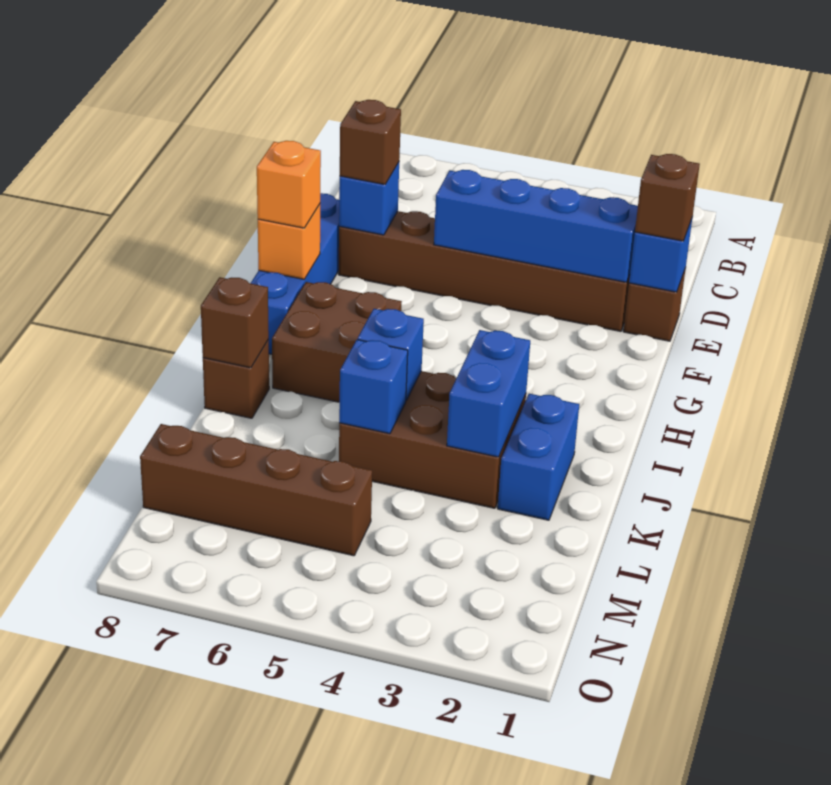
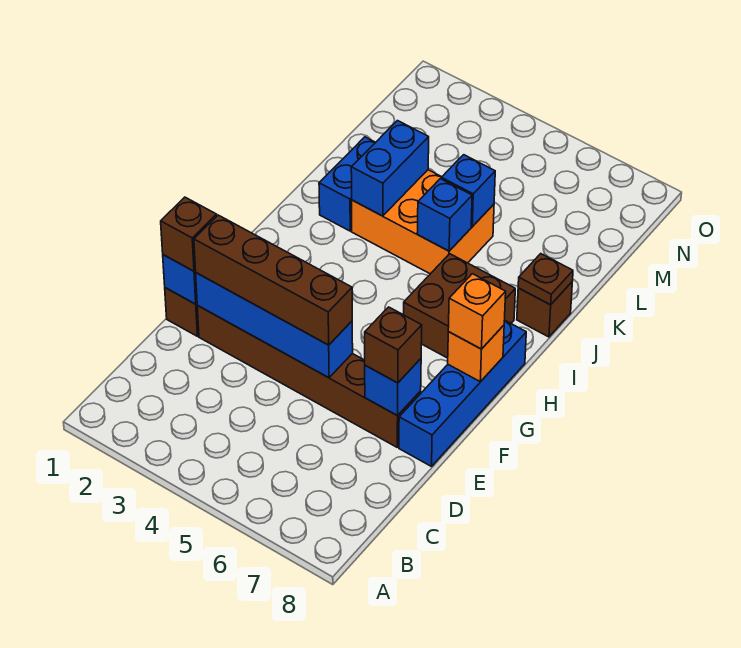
brown brick J3:K5 level 1 -> orange brick J3:K5 level 1
brown brick J8 level 2 -> brown plate J8 level 2
brown brick M5:M8 level 1 -> brown brick E2:E5 level 3

